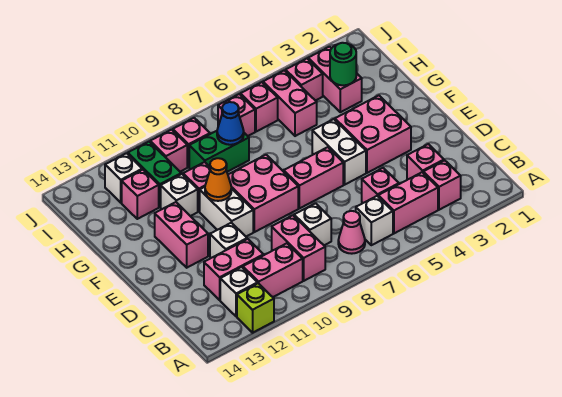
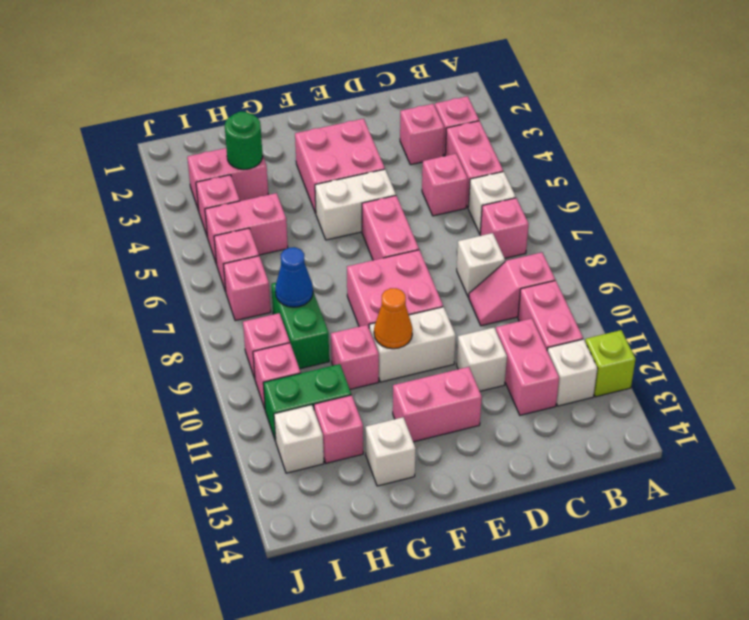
pink cone B7 level 1 -> pink brick B7 level 1
pink brick B9:C9 level 1 -> pink slope B9:C9 level 1 top B
white brick G11 level 1 -> white brick G13 level 1

